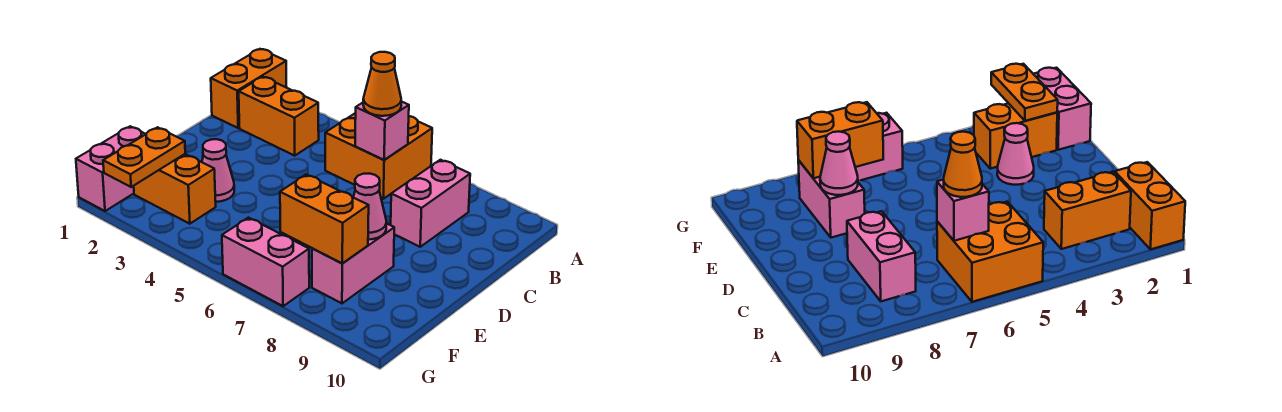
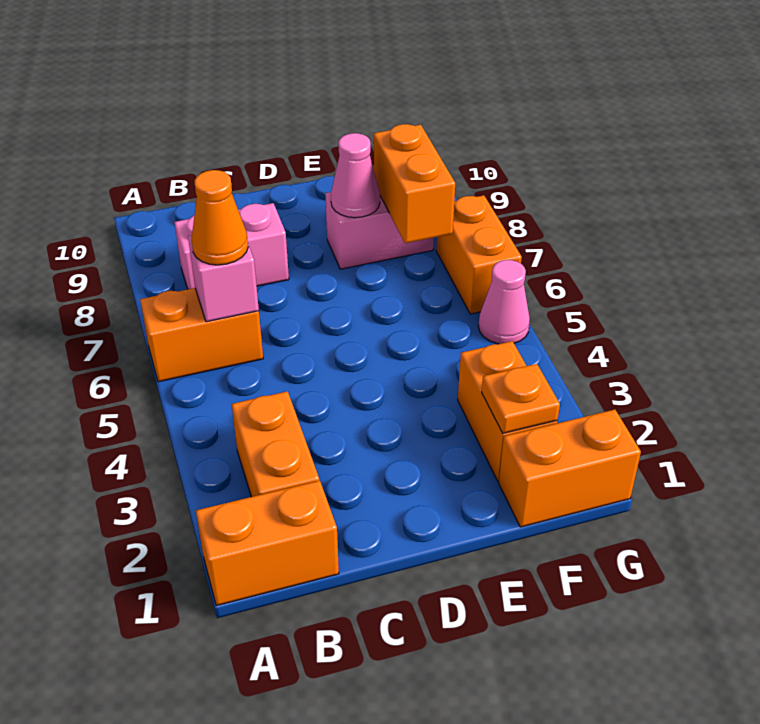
orange brick A5:B6 level 1 -> orange brick A6:B6 level 1
pink cone E3 level 1 -> pink cone G5 level 1
pink brick F1:G1 level 1 -> orange brick F1:G1 level 1
orange plate F2:G2 level 2 -> orange plate F2 level 2
pink brick G6:G7 level 1 -> orange brick G6:G7 level 1

